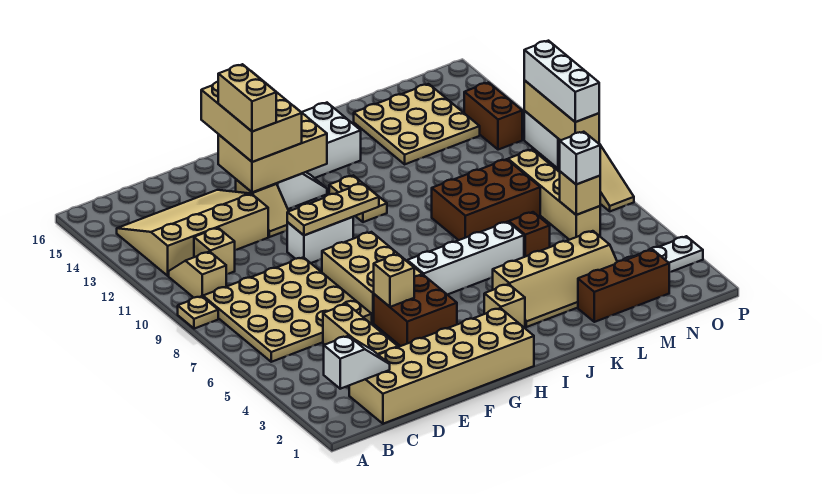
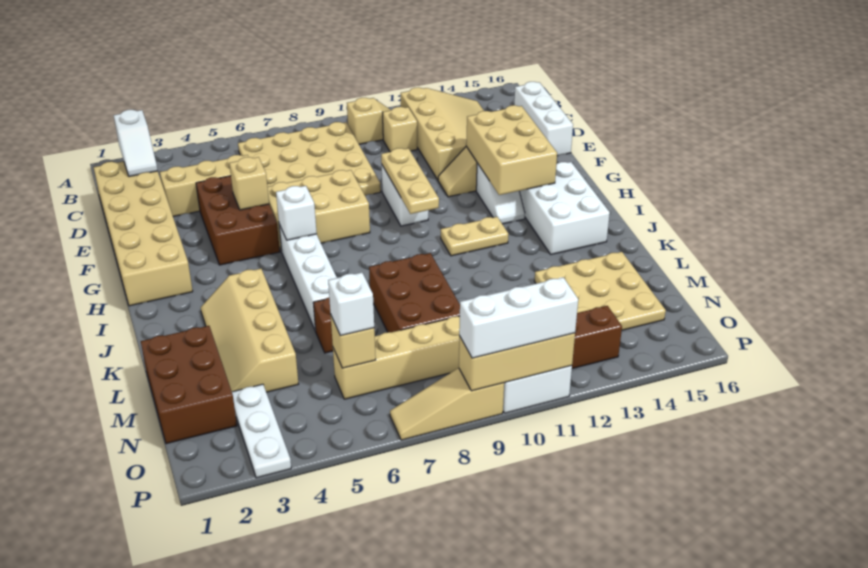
tan plate A9 level 1 -> none
none -> white brick C16:E16 level 1
brown brick F4:G5 level 1 -> brown brick E4:G5 level 1
tan brick F13:G15 level 3 -> none
tan brick F13:F14 level 4 -> none
none -> white brick H6 level 2
tan brick I3 level 1 -> none
brown brick L2:N2 level 1 -> brown brick L1:N2 level 1

